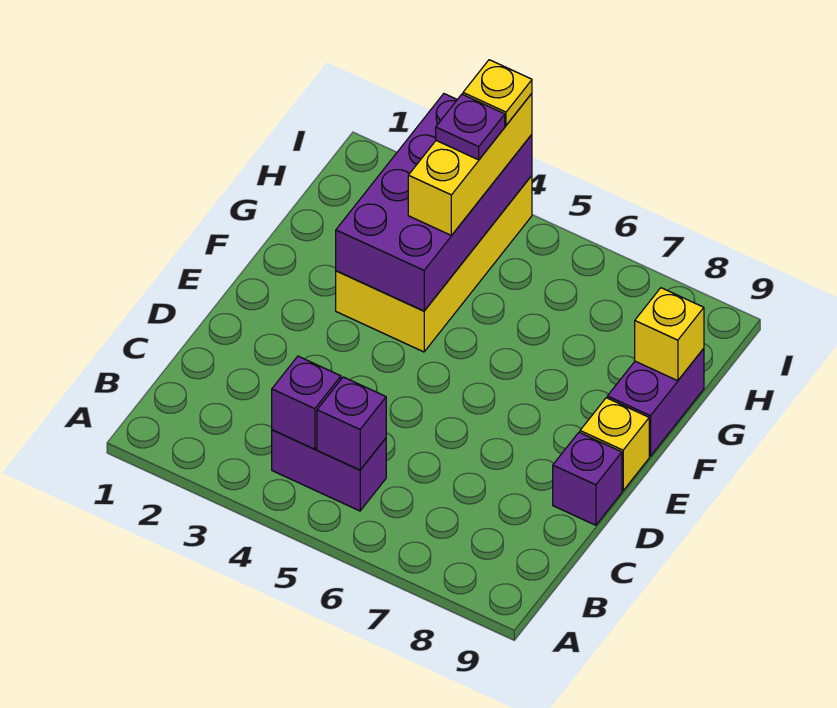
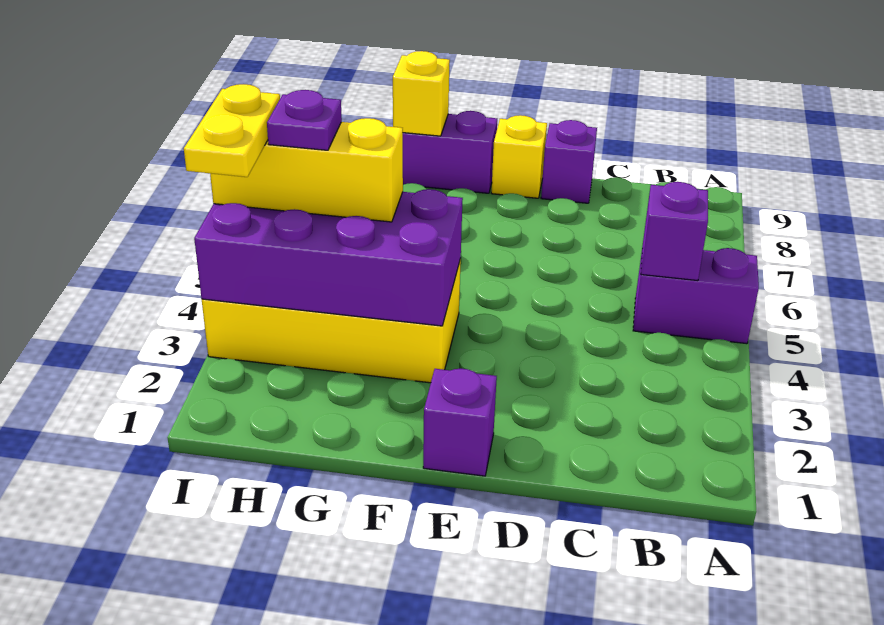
purple brick B4:B5 level 1 -> purple brick A5:B5 level 1
purple brick B4 level 2 -> purple brick E1 level 1
yellow plate I4 level 4 -> yellow plate I3:I4 level 4

